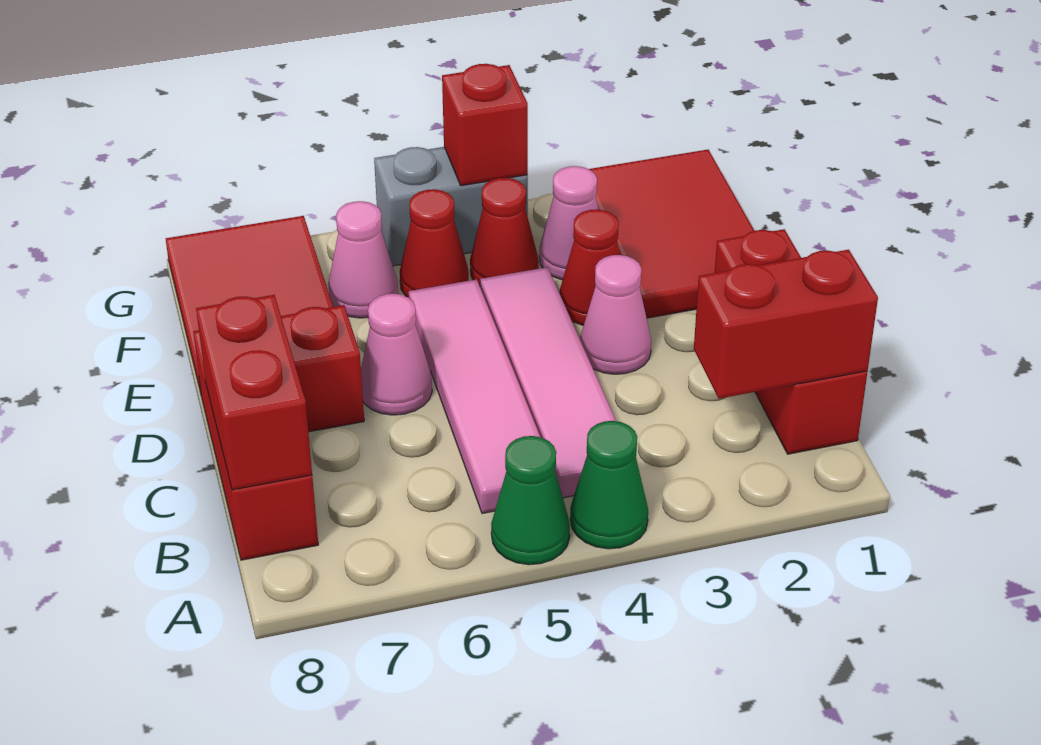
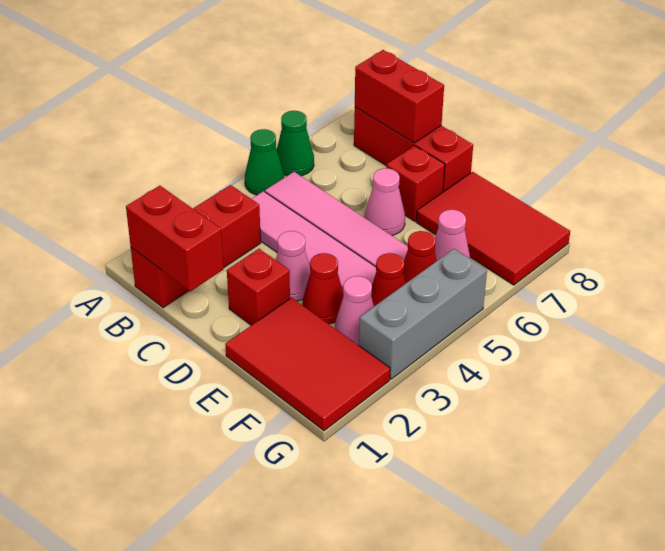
green cone A4 level 1 -> green cone A6 level 1
red brick B1:D1 level 1 -> red brick B1:B3 level 1
red brick B1:B2 level 2 -> red brick B1:C1 level 2
grey brick G4:G5 level 1 -> grey brick G3:G5 level 1
red brick G4 level 2 -> red brick D2 level 1

